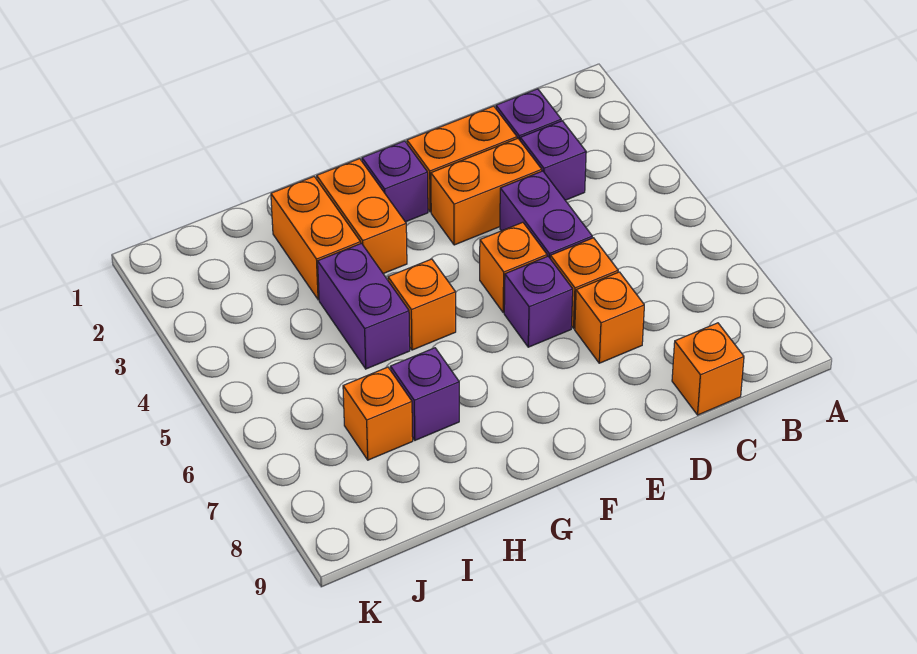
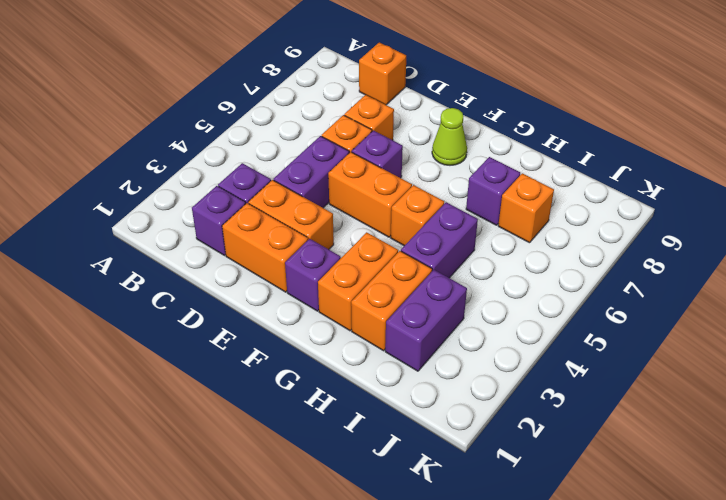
orange brick E5 level 1 -> orange brick E5:F5 level 1
none -> lime cone F8 level 1
none -> purple brick I2:I3 level 1

